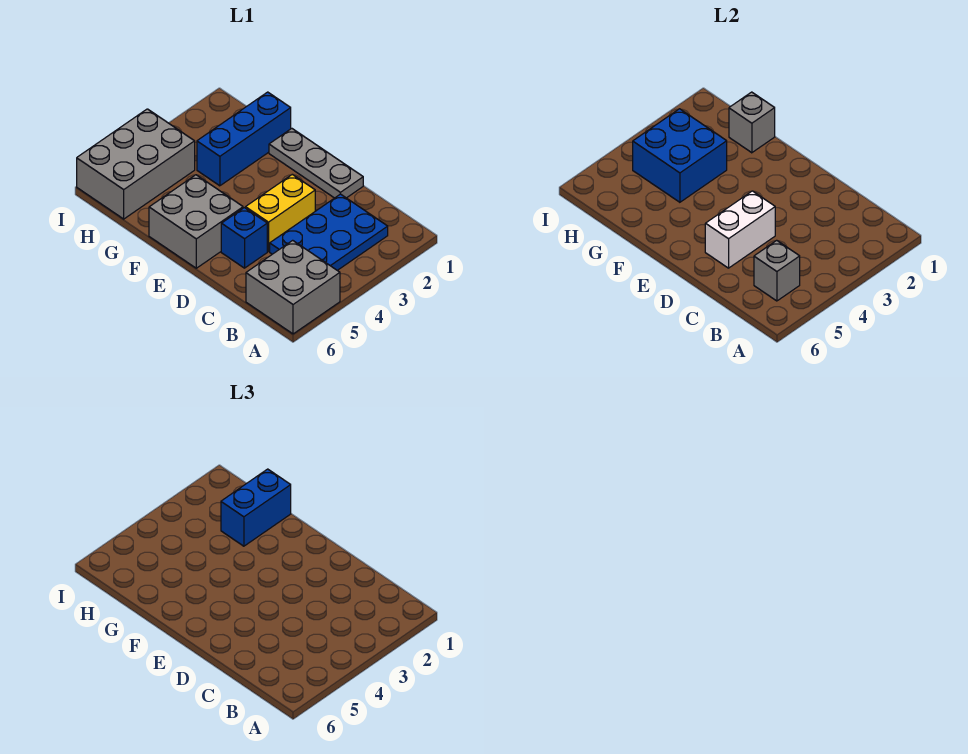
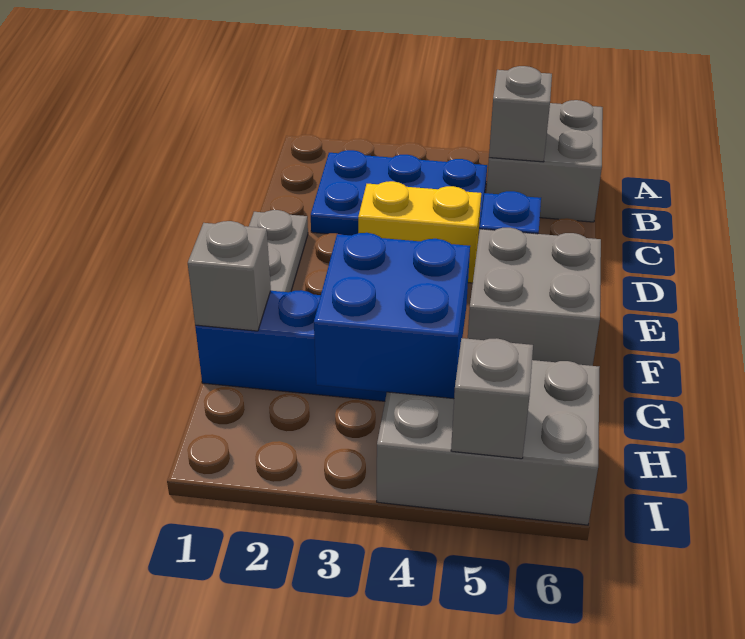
white brick D4:D5 level 2 -> none
blue brick G1:G2 level 3 -> none
none -> grey brick I5 level 2

